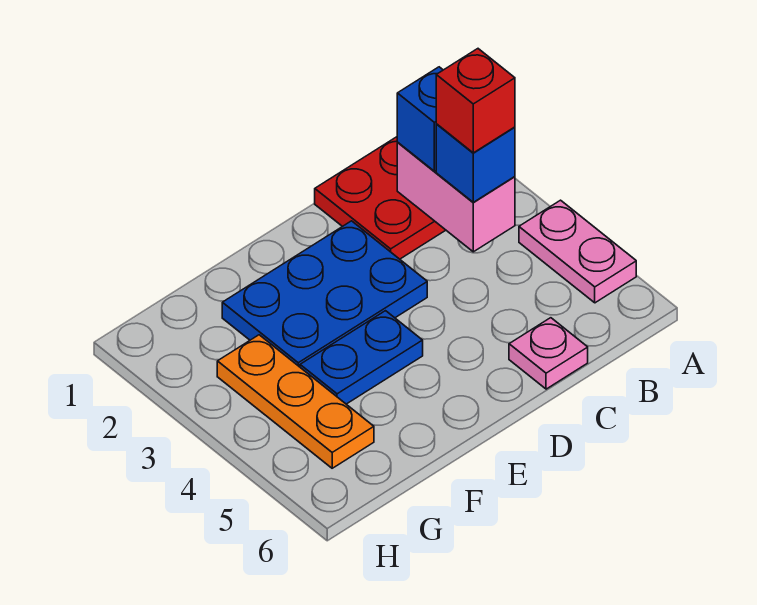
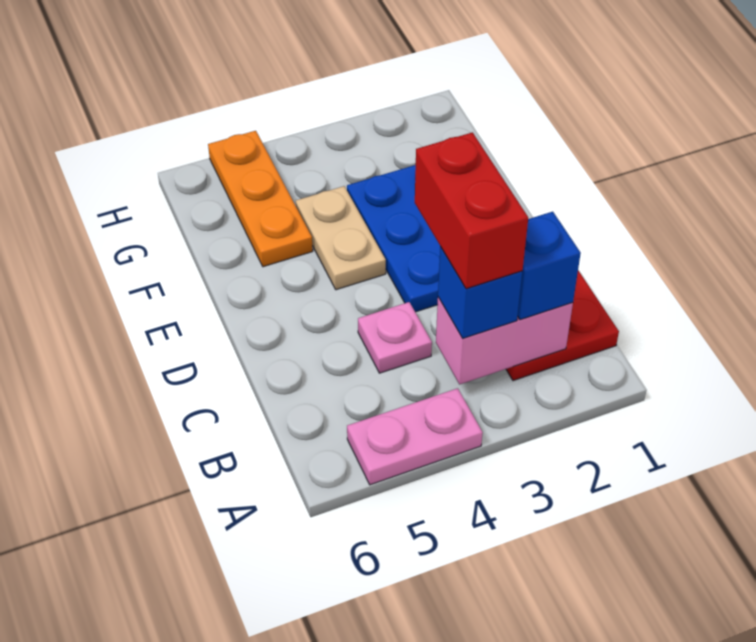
red brick B3 level 4 -> red brick B3:C3 level 4
pink plate C6 level 1 -> pink plate C4 level 1
blue plate E4:F4 level 1 -> tan plate E4:F4 level 1
orange plate G3:G5 level 1 -> orange plate F5:H5 level 1

